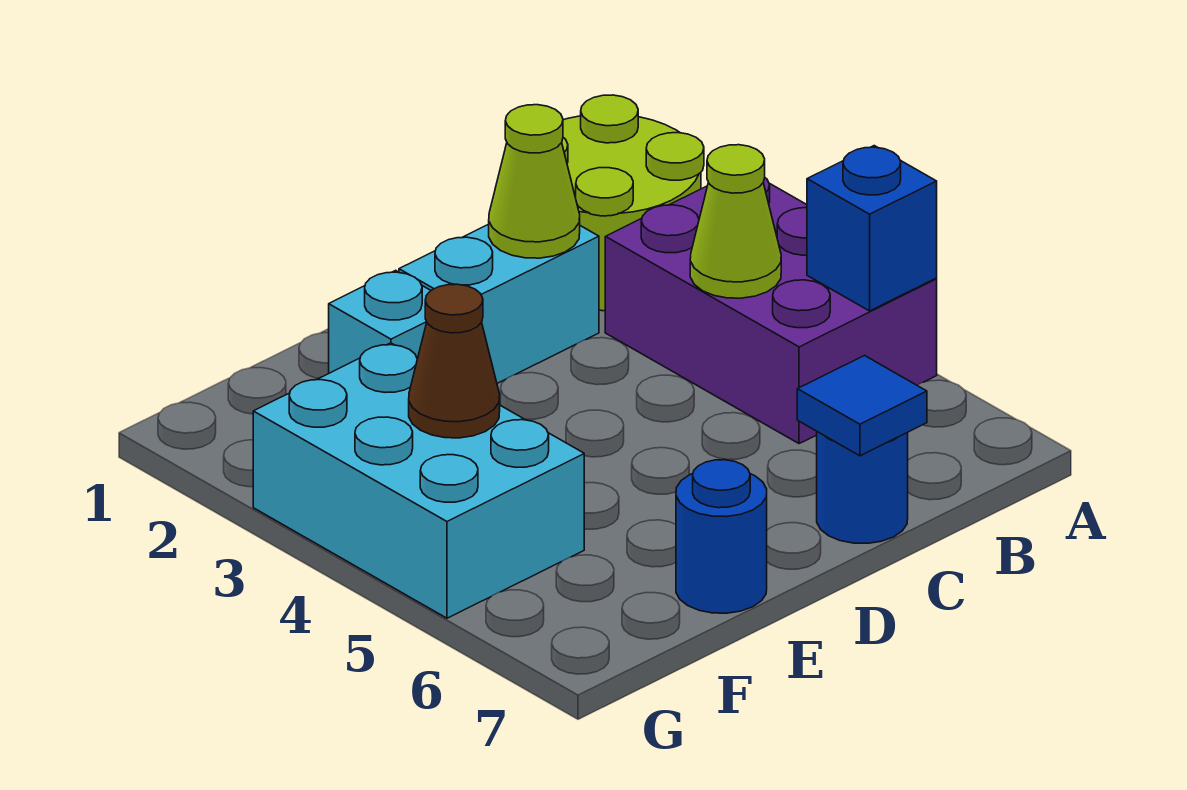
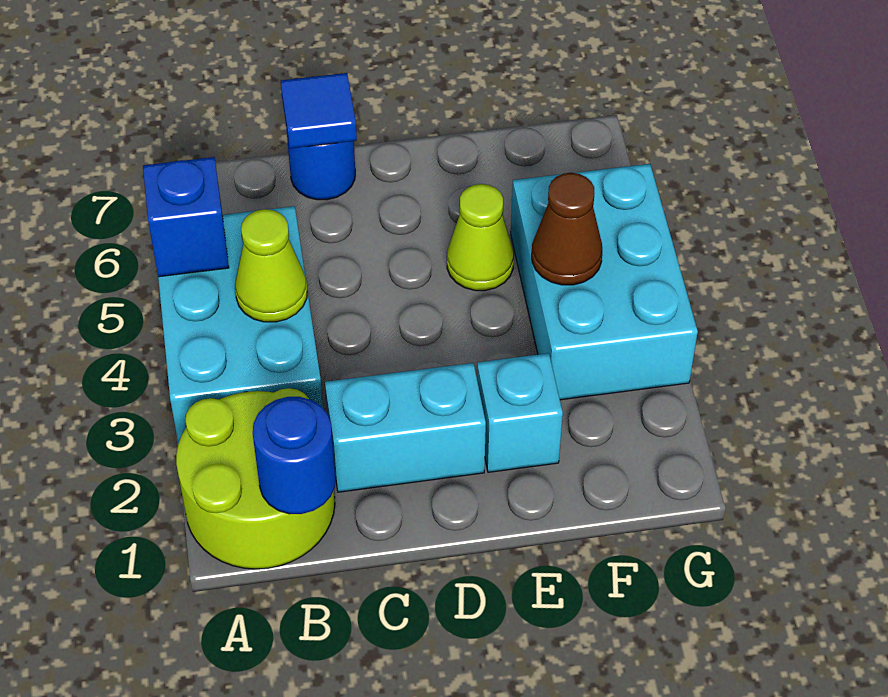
purple brick A3:B5 level 1 -> cyan brick A3:B5 level 1
lime cone C2 level 2 -> lime cone E5 level 1
blue round brick E7 level 1 -> blue round brick B1 level 2

